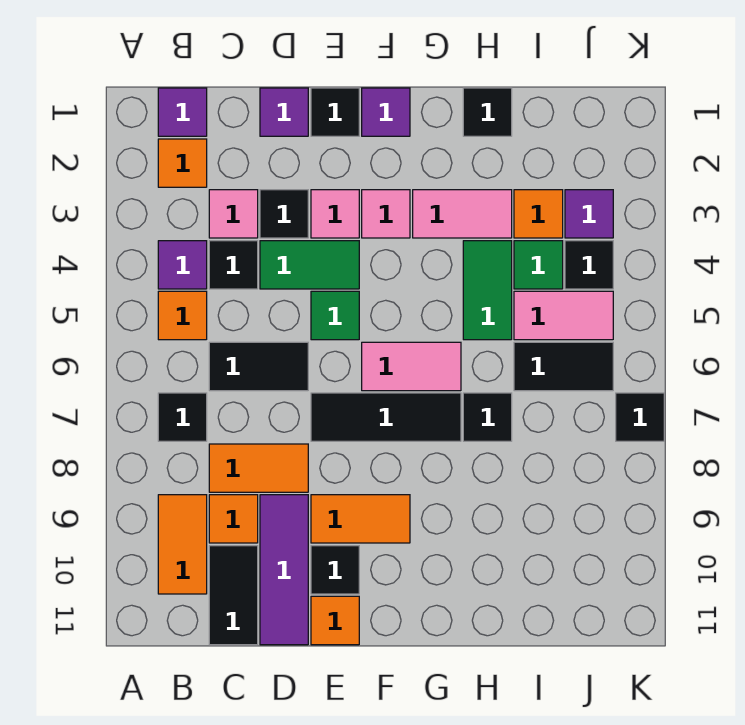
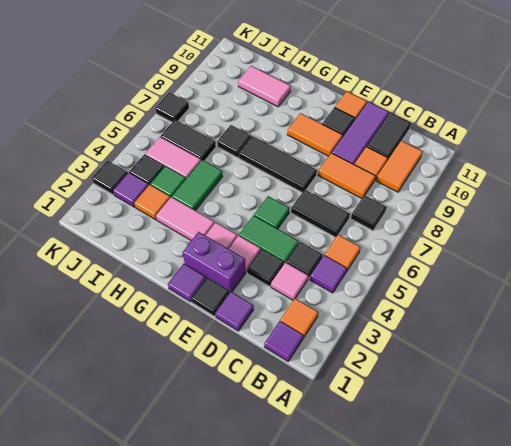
none -> purple brick E2:F2 level 1
pink tile F6:G6 level 1 -> pink tile H10:I10 level 1
black tile H1 level 1 -> black tile K3 level 1

